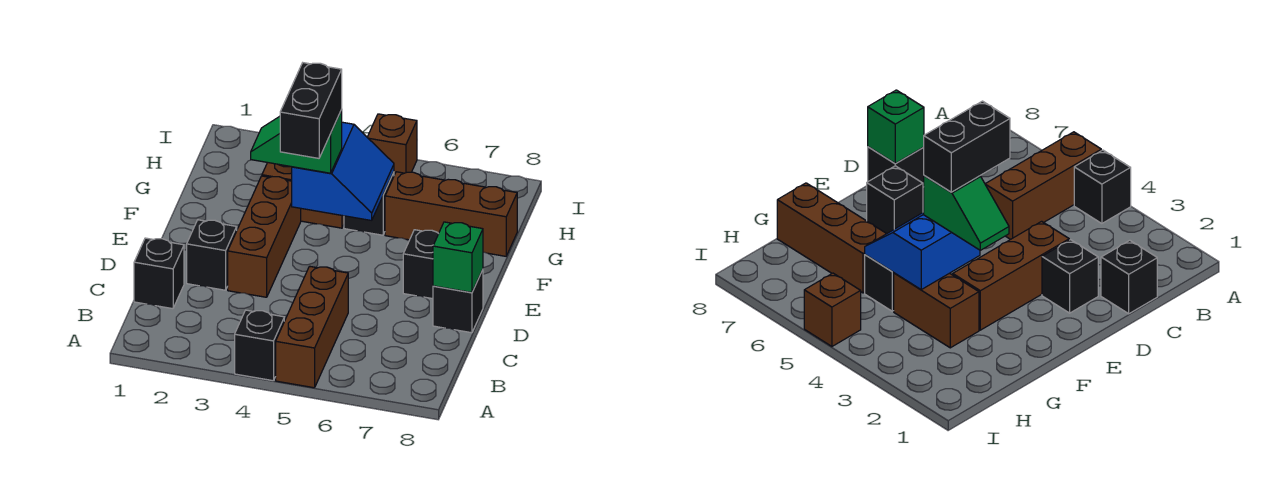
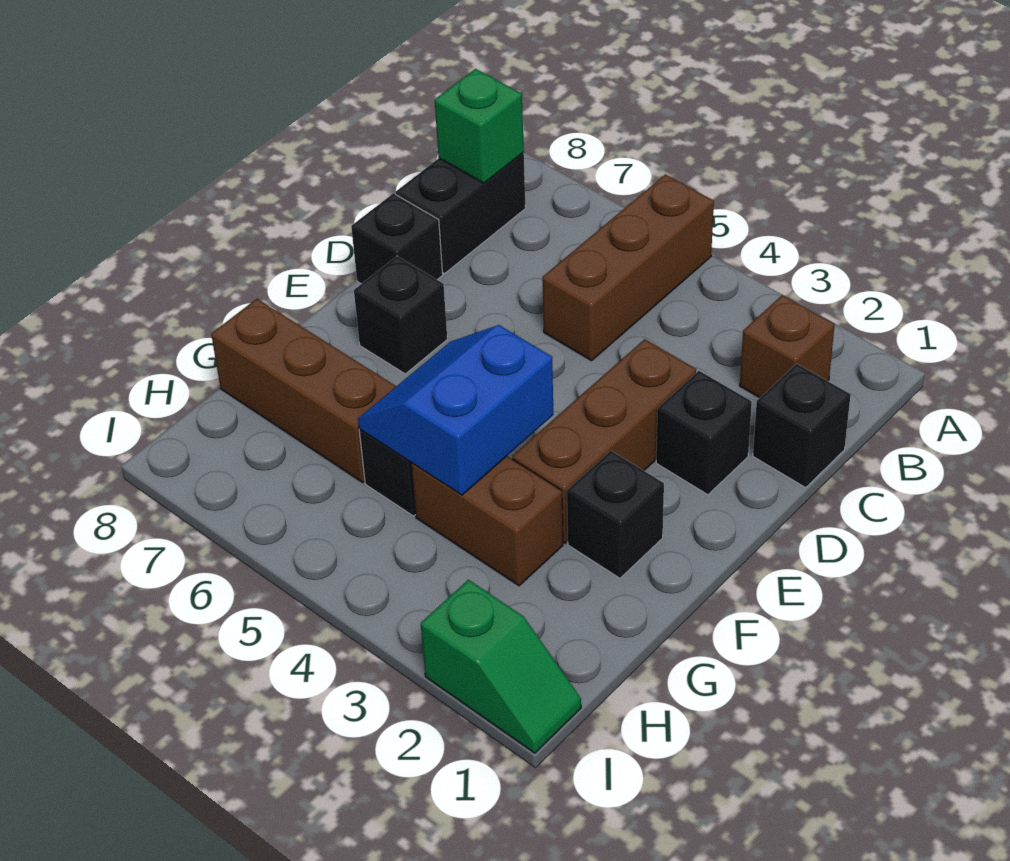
black brick A4 level 1 -> black brick F2 level 1
green brick D8 level 2 -> green brick B8 level 2
black brick E4:F4 level 4 -> black brick B8:C8 level 1
green slope F3:F4 level 3 top 4 -> green slope I1:I2 level 1 top 2
brown brick I5 level 1 -> brown brick B2 level 1

